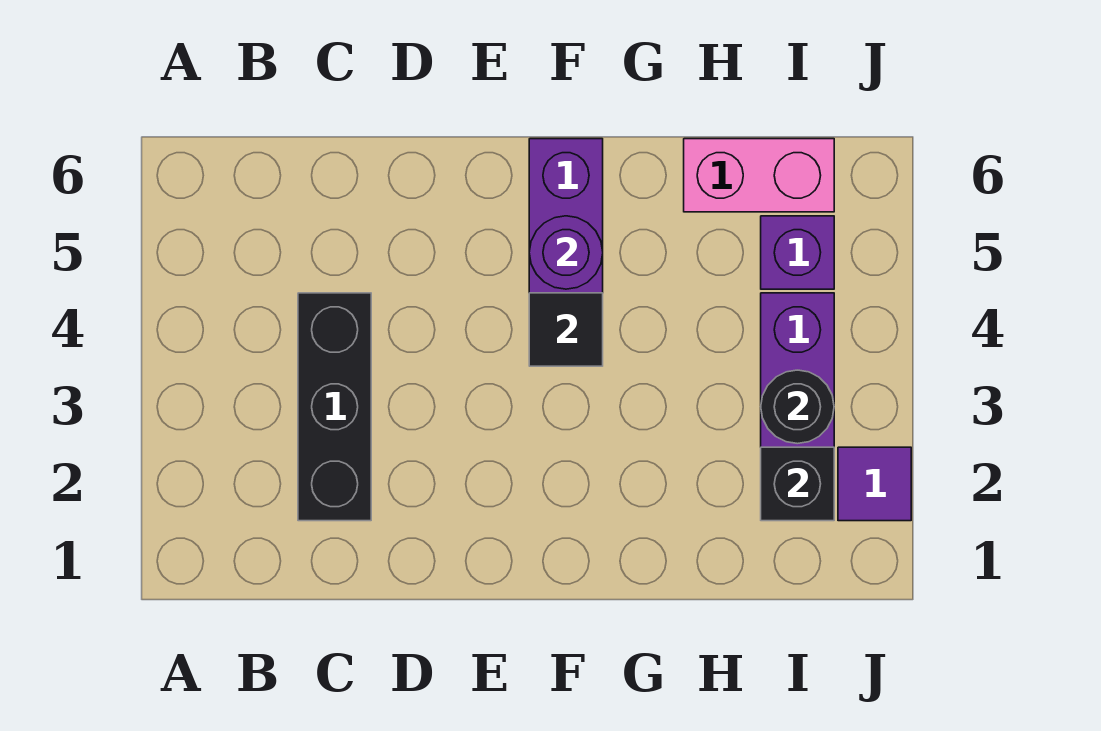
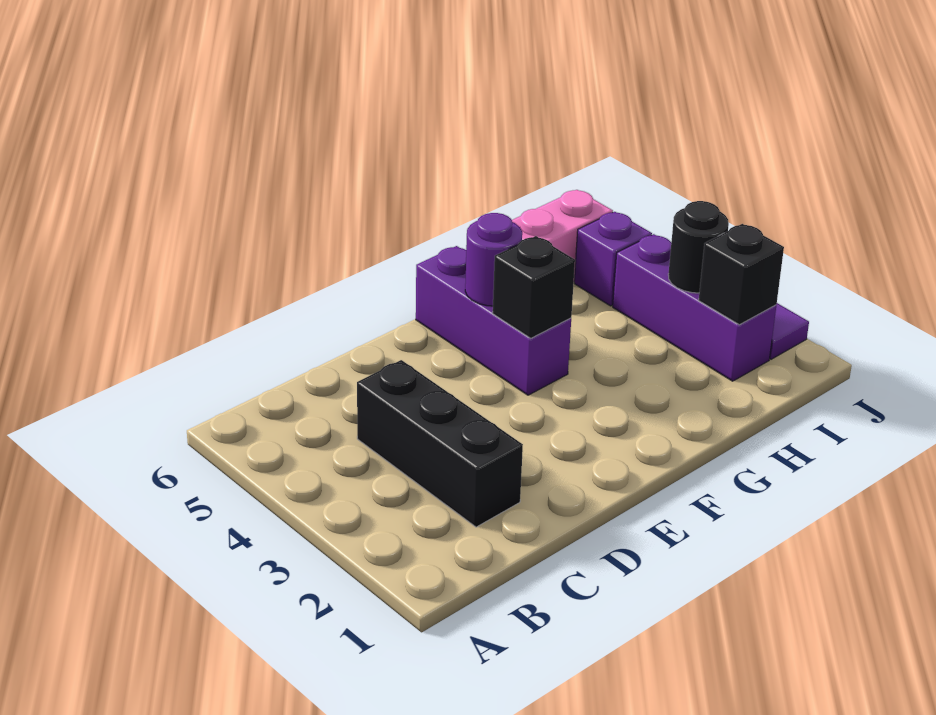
black tile F4 level 2 -> black brick F4 level 2

